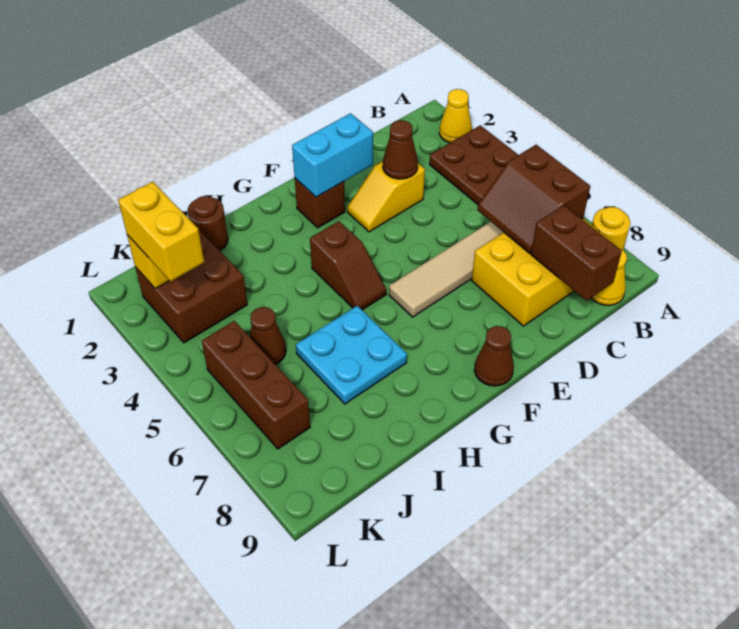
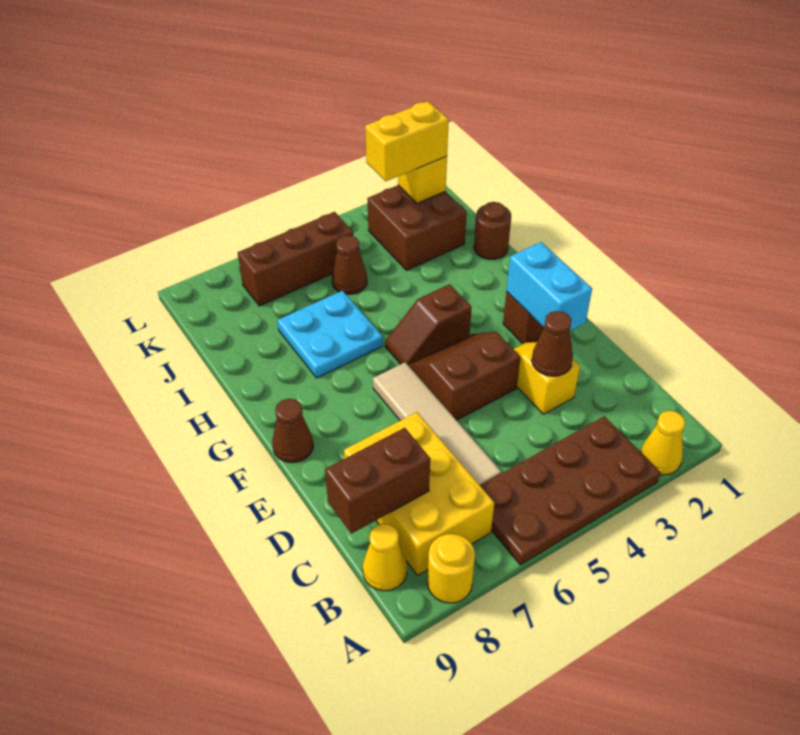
brown slope B6:C7 level 2 top B -> brown slope E4:F5 level 1 top E

